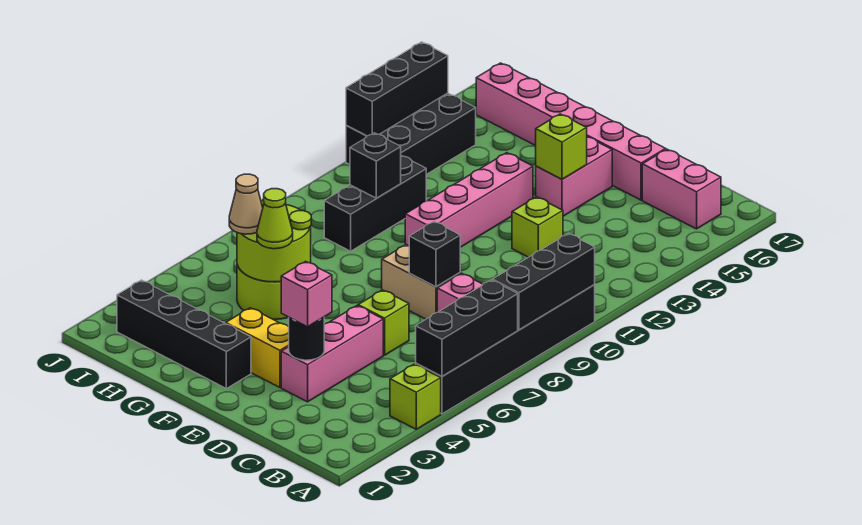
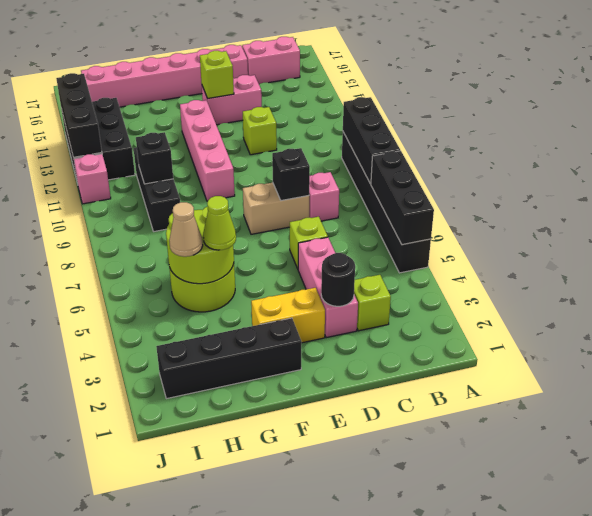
lime brick A4 level 1 -> lime brick C3 level 1
pink brick D3 level 3 -> pink brick J11 level 1
pink brick E14:E15 level 1 -> pink brick D14:E14 level 1

